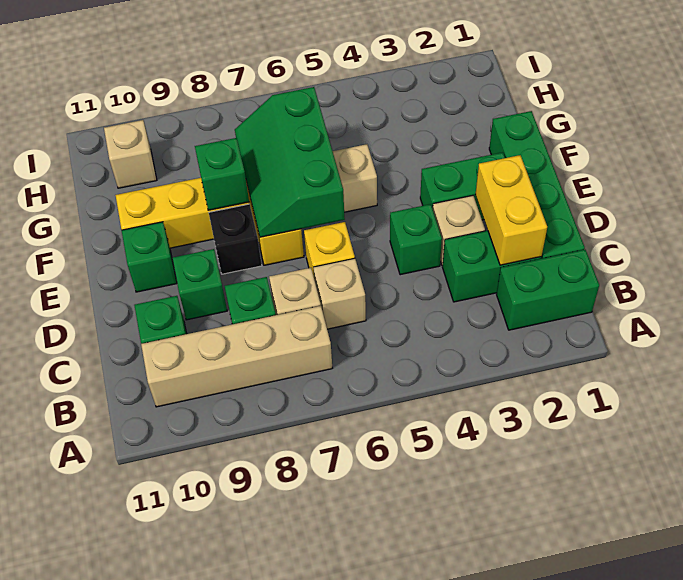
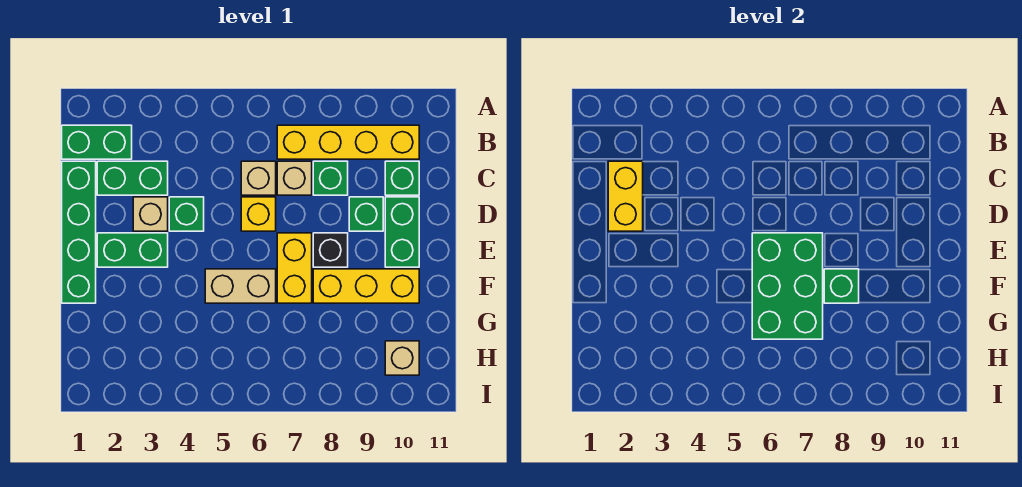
tan brick B7:B10 level 1 -> yellow brick B7:B10 level 1
green slope E6:G7 level 2 top 6 -> green brick E6:G7 level 2
green brick E10 level 1 -> green brick D10:E10 level 1

